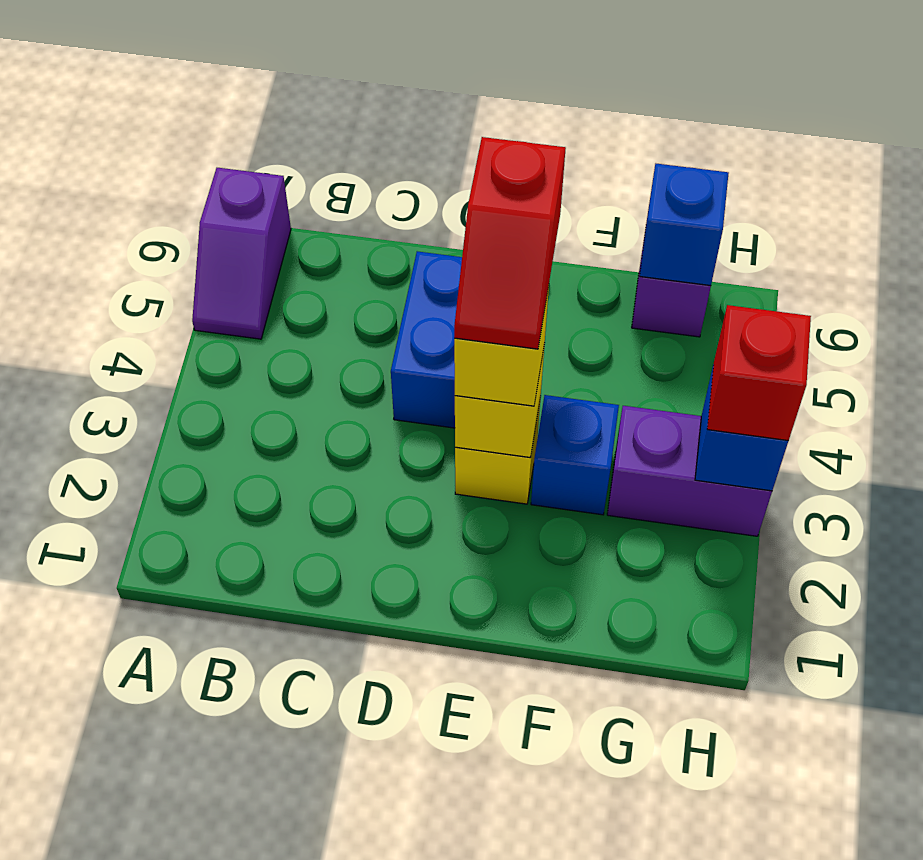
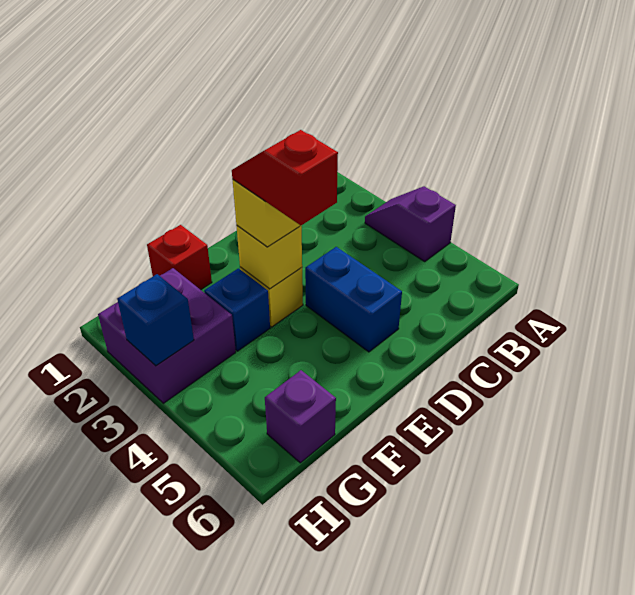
purple slope A5:A6 level 1 top 6 -> purple slope A3:A4 level 1 top 4
purple brick G3:H3 level 1 -> purple brick G2:H3 level 1
blue brick G6 level 2 -> none
red brick H3 level 3 -> red brick F1 level 1

